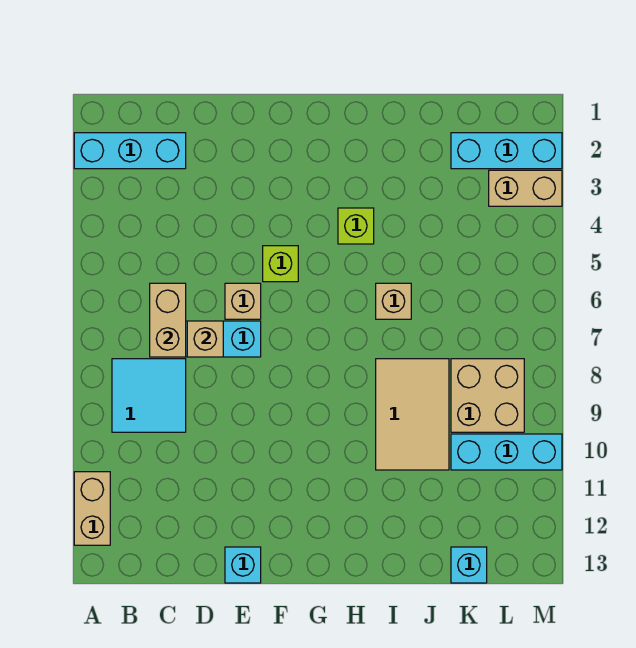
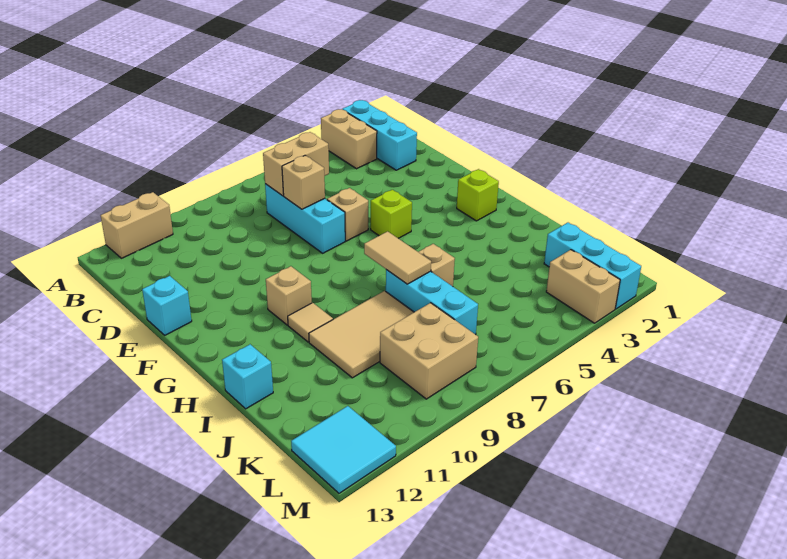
none -> tan brick A3:B3 level 1
cyan tile B8:C9 level 1 -> cyan tile L12:M13 level 1
none -> tan brick G10 level 1
lime brick H4 level 1 -> lime brick G2 level 1
none -> tan tile H7:I7 level 2
none -> tan tile H10 level 1
cyan brick K10:M10 level 1 -> cyan brick I7:K7 level 1
cyan brick K13 level 1 -> cyan brick I13 level 1

